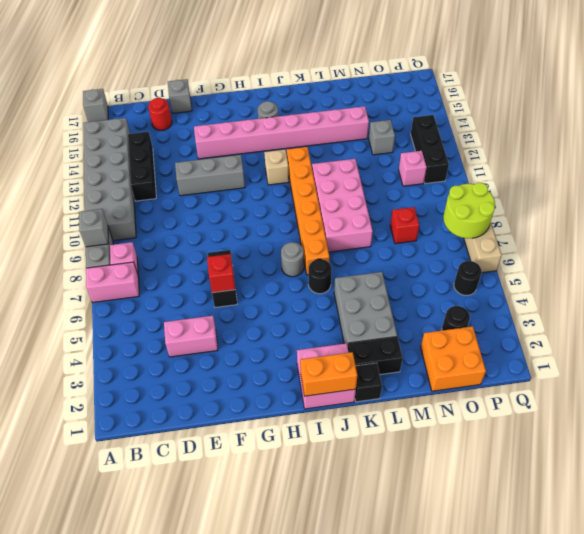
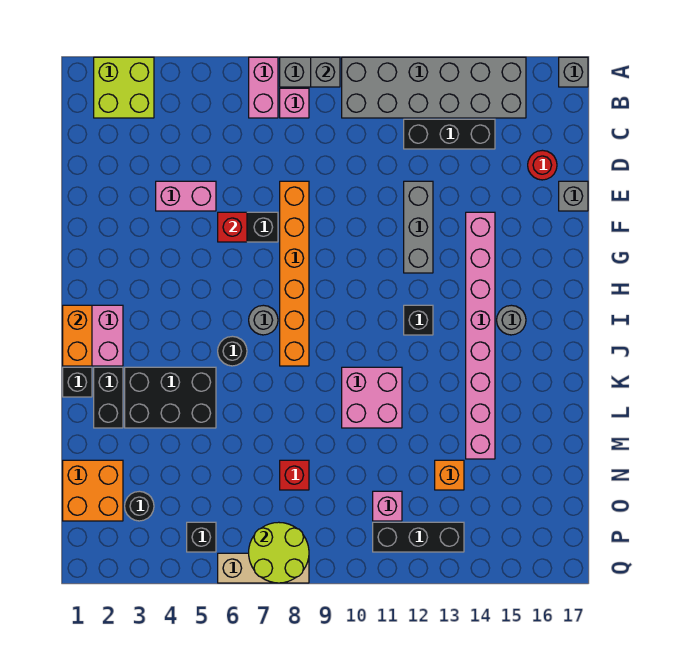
none -> lime brick A2:B3 level 1
pink brick D4:E4 level 1 -> pink brick E4:E5 level 1
tan brick I12 level 1 -> black brick I12 level 1
orange brick J7:J12 level 1 -> orange brick E8:J8 level 1
grey brick K3:L5 level 1 -> black brick K3:L5 level 1
pink brick K8:L11 level 1 -> pink brick K10:L11 level 1
grey brick N13 level 1 -> orange brick N13 level 1
black round brick P5 level 1 -> black brick P5 level 1

